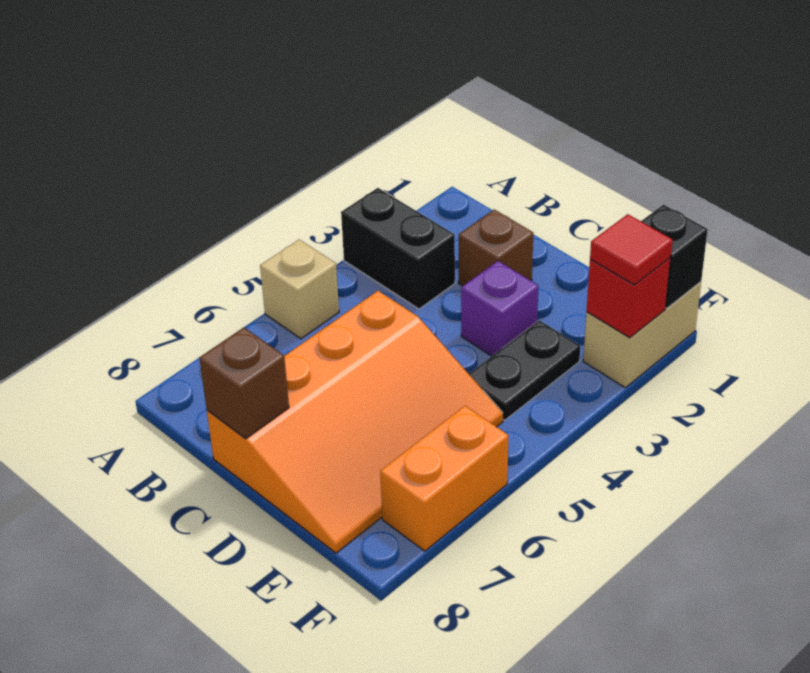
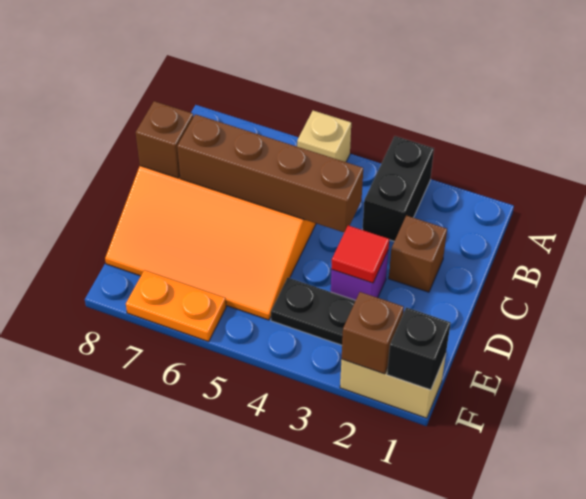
none -> brown brick C4:C7 level 2
red brick F2 level 2 -> brown brick F2 level 2
red tile F2 level 3 -> red tile D3 level 2
orange brick F6:F7 level 1 -> orange plate F6:F7 level 1

